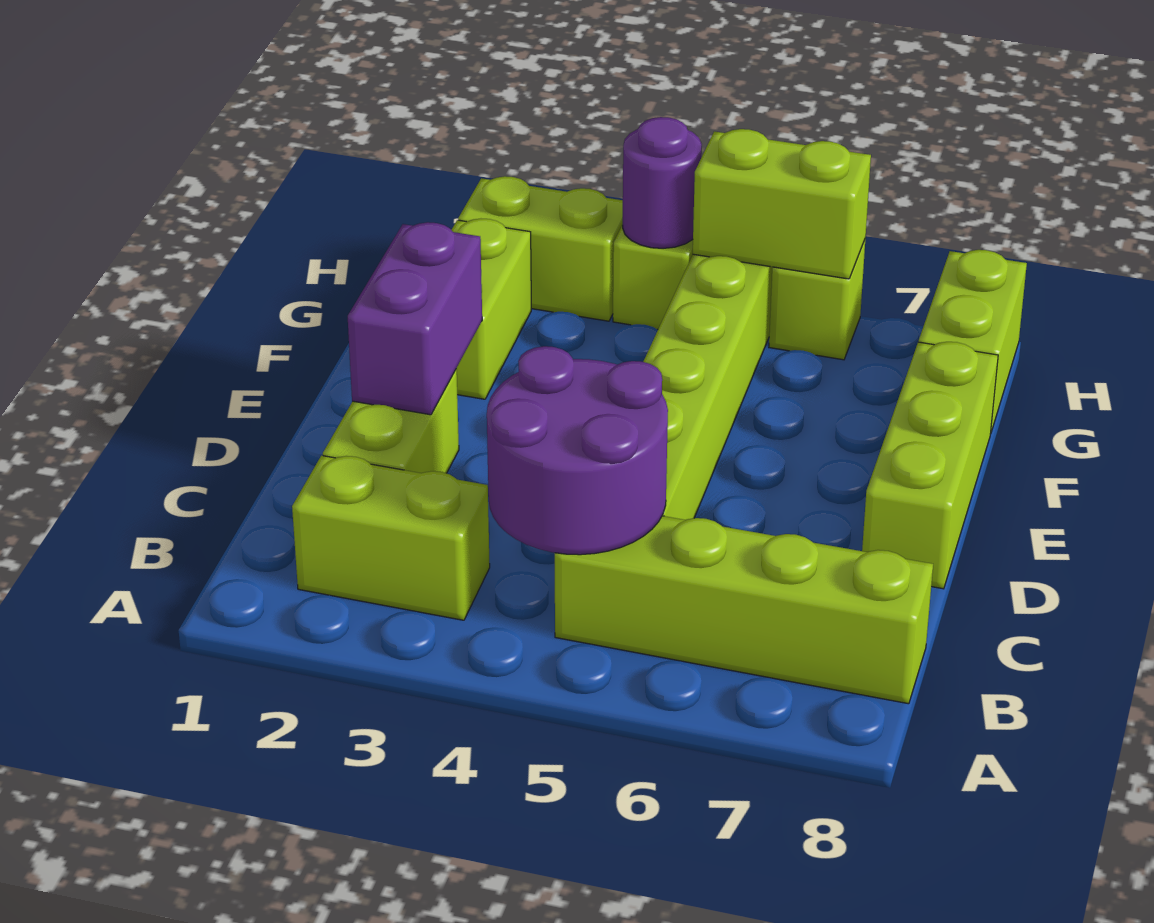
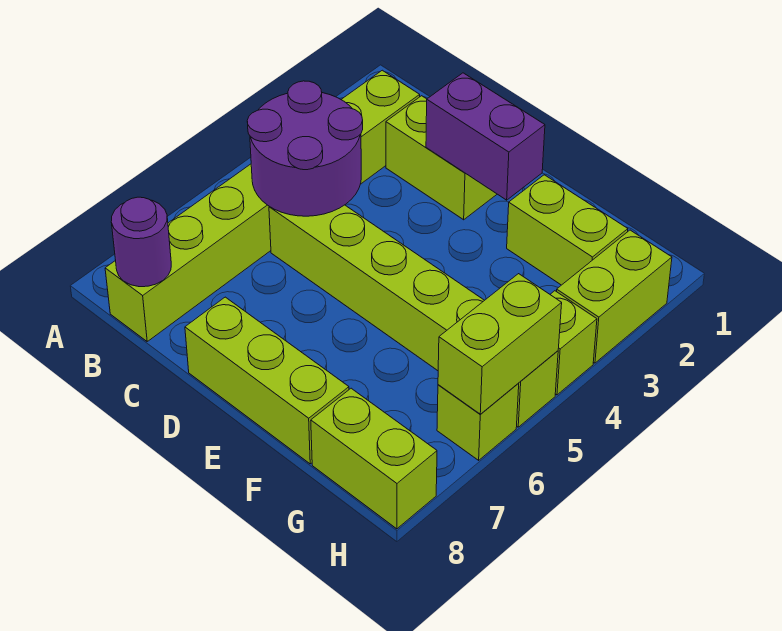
purple round brick H4 level 2 -> purple round brick B8 level 2

